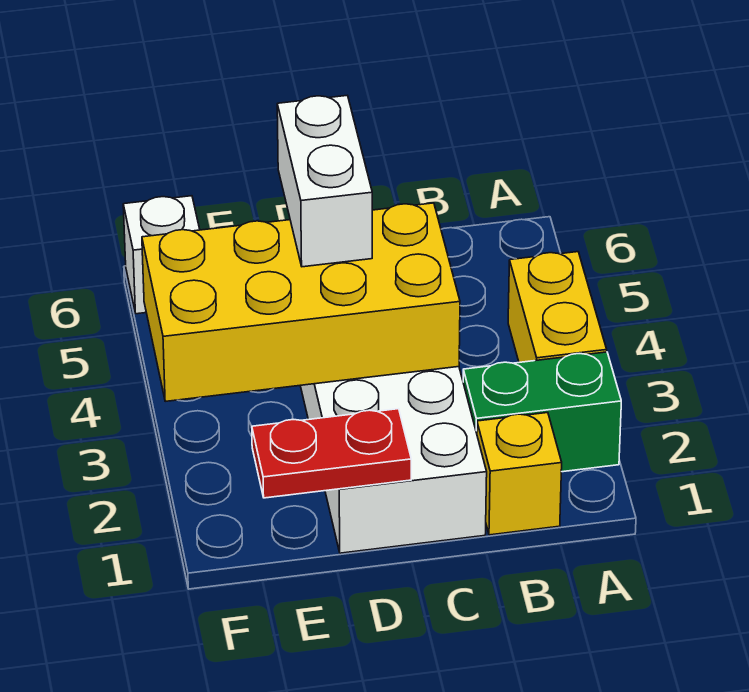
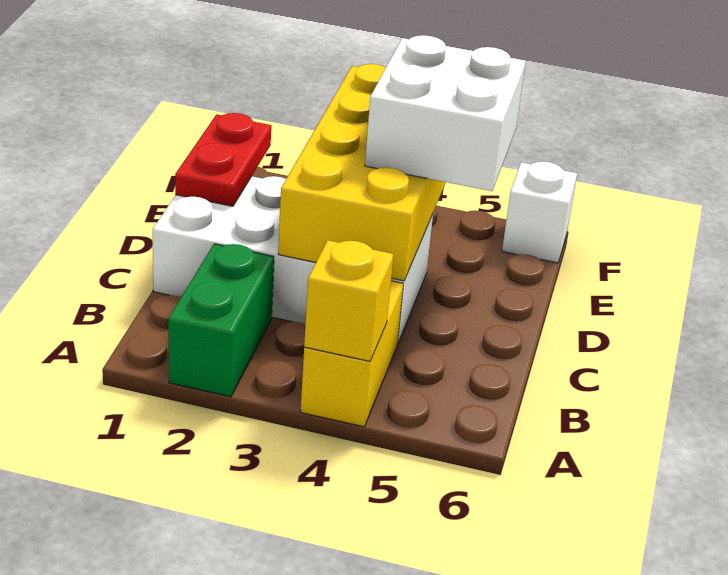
yellow brick A3:A4 level 1 -> yellow brick A4:B4 level 1
yellow brick B1 level 1 -> yellow brick A4 level 2
white brick D4:D5 level 3 -> white brick D4:E5 level 3

